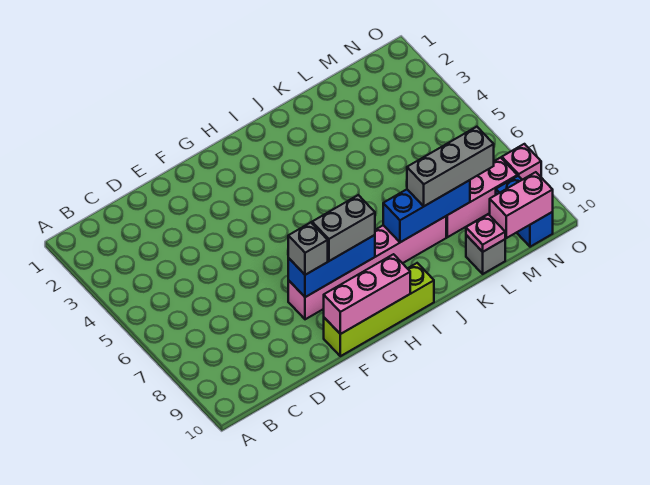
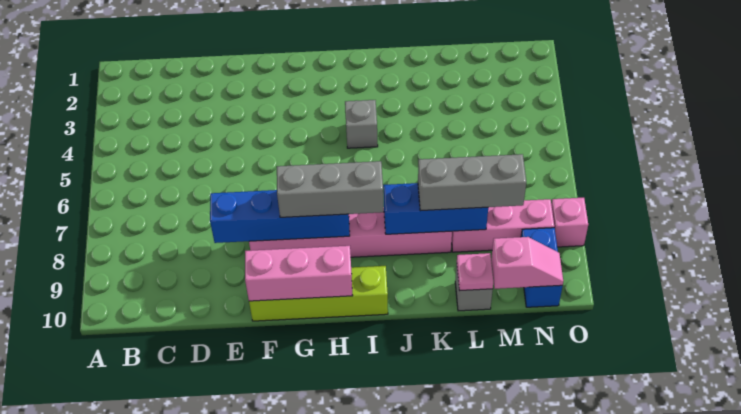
blue brick F8:H8 level 2 -> blue brick E8:H8 level 2
grey brick F8 level 3 -> grey brick I4 level 1
grey brick G8:H8 level 3 -> grey brick G8:I8 level 3
pink brick M10:N10 level 2 -> pink slope M10:N10 level 2 top M

